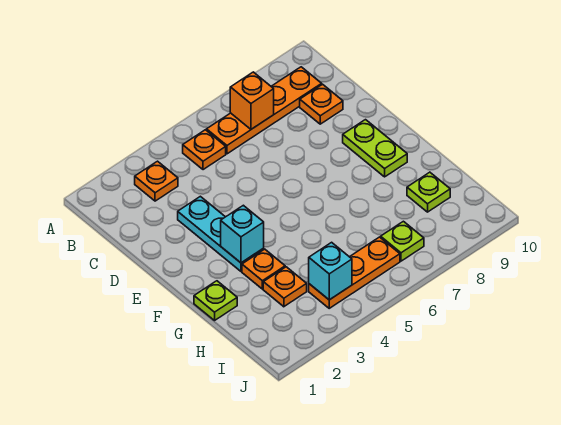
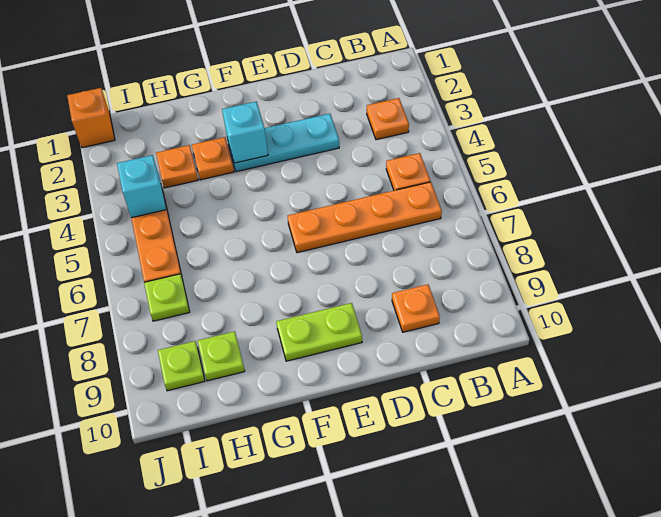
orange plate B6:B9 level 1 -> orange plate B6:E6 level 1
orange brick B7 level 2 -> orange brick J1 level 1
lime plate G1 level 1 -> lime plate I9 level 1

